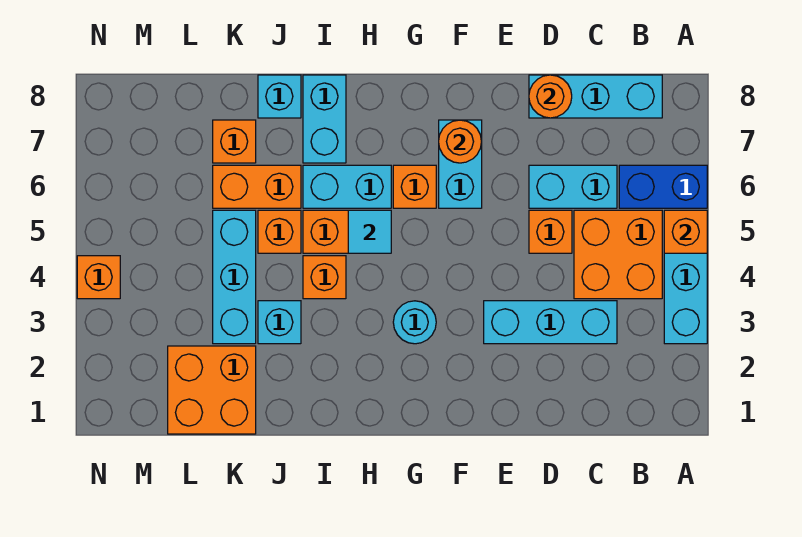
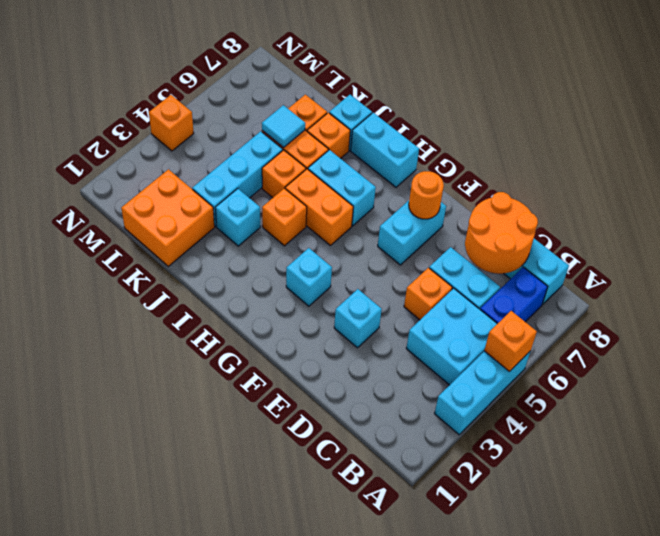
blue brick A6:B6 level 1 -> blue brick B6:B7 level 1
orange brick B4:C5 level 1 -> cyan brick B4:C5 level 1
cyan brick C3:E3 level 1 -> cyan brick E3 level 1
orange round brick D8 level 2 -> orange round brick C7:D8 level 2
cyan round brick G3 level 1 -> cyan brick G3 level 1
orange brick G6 level 1 -> orange brick J7 level 1
cyan tile H5 level 2 -> cyan tile K6 level 2
cyan brick I7:I8 level 1 -> cyan brick H8:I8 level 1

